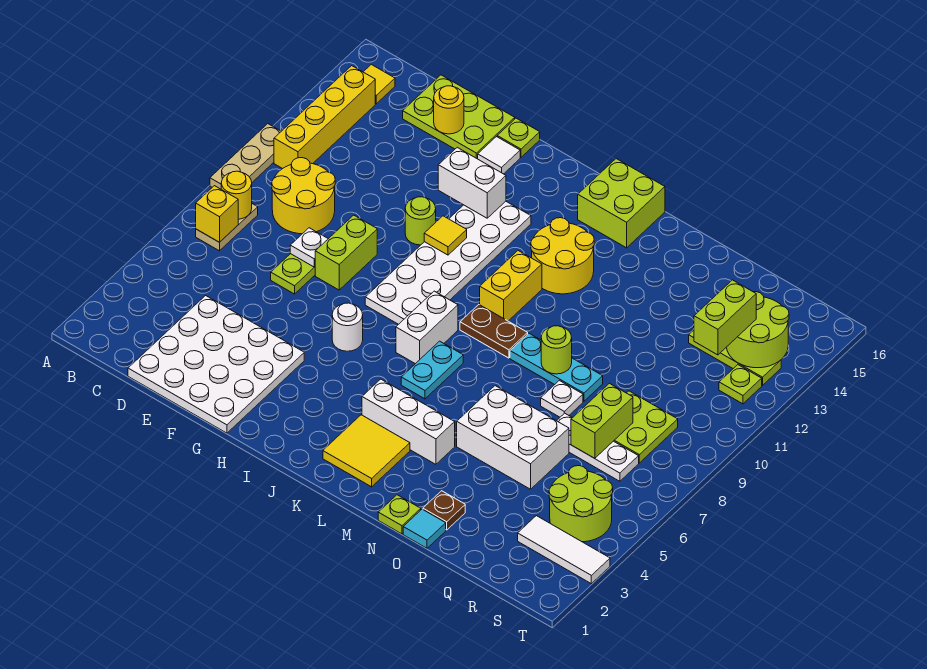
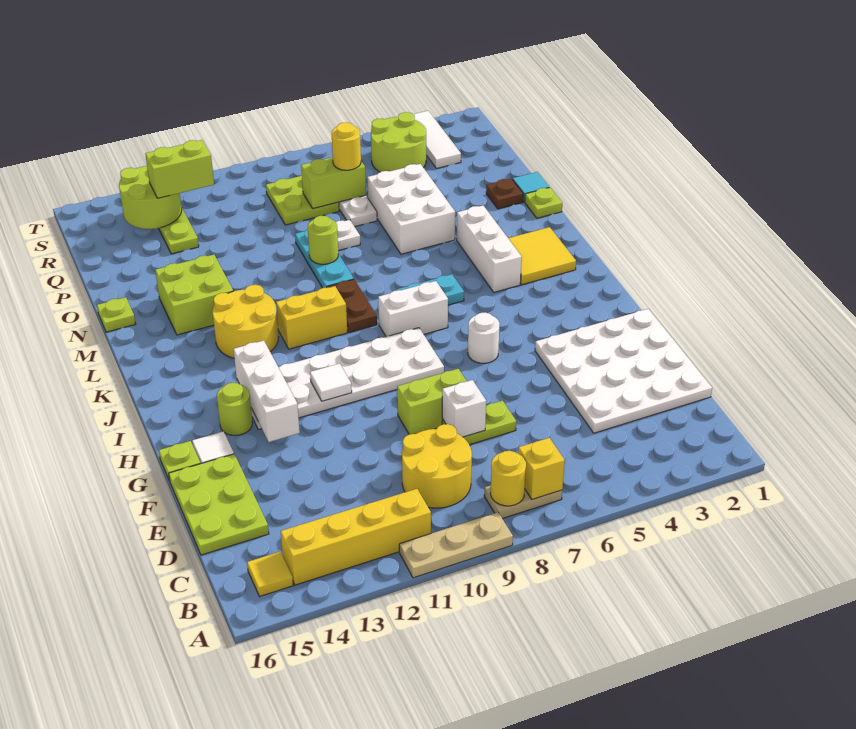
white plate E8 level 2 -> white brick E8 level 2
yellow round brick E15 level 2 -> yellow round brick Q7 level 3
lime round brick G11 level 1 -> lime round brick H14 level 1
white brick G13:H13 level 2 -> white brick G13:I13 level 2
yellow tile H11 level 2 -> white tile H11 level 2
lime brick K15:L16 level 1 -> lime brick M13:N14 level 1
lime plate S12 level 1 -> lime plate N16 level 1

